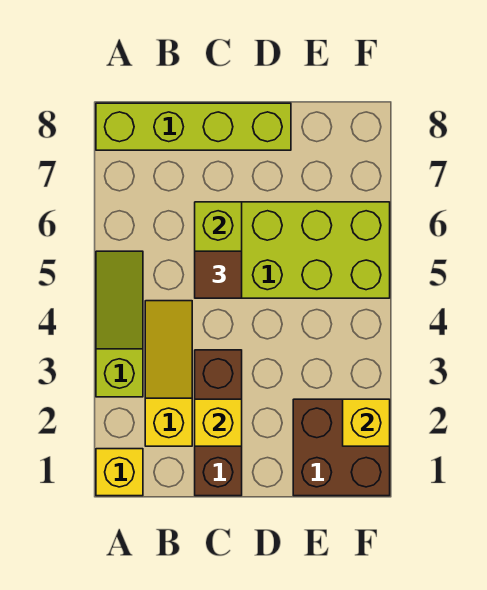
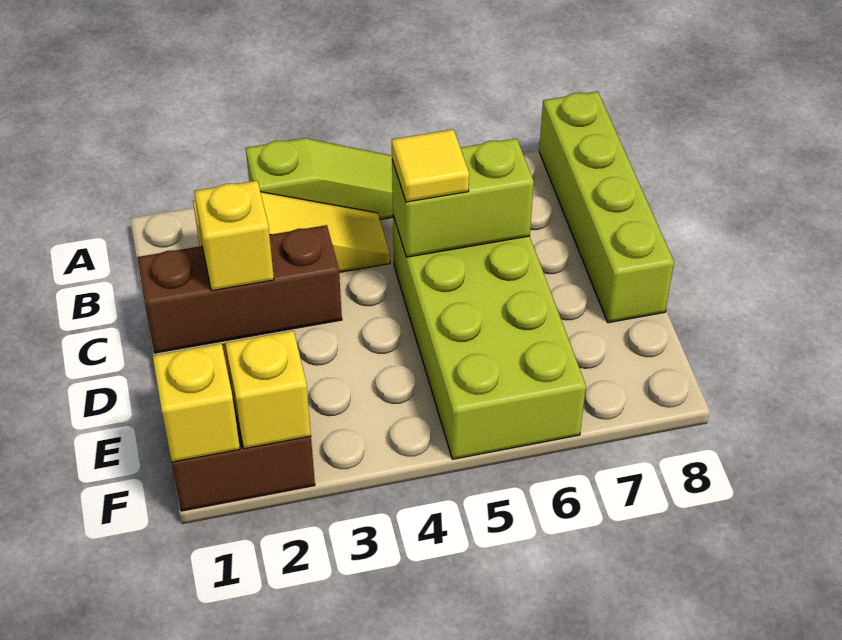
yellow brick A1 level 1 -> yellow brick F1 level 2
brown tile C5 level 3 -> yellow tile C5 level 3

